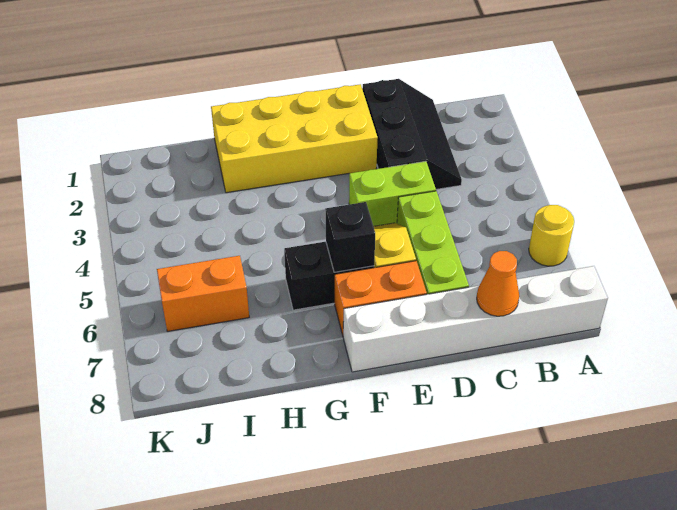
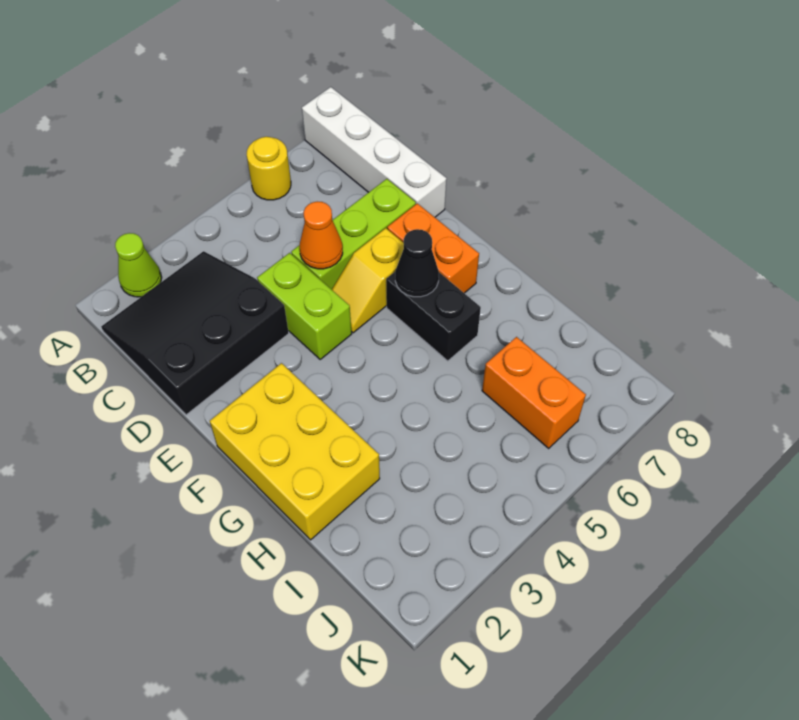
none -> lime cone A2 level 1
white brick A8:F8 level 1 -> white brick A8:D8 level 1
black slope C1:D3 level 1 top D -> black slope B1:D3 level 1 top D
orange cone C8 level 2 -> orange cone D5 level 2
yellow brick E1:H2 level 1 -> yellow brick F1:H2 level 1
black brick F6 level 2 -> black cone F6 level 2

